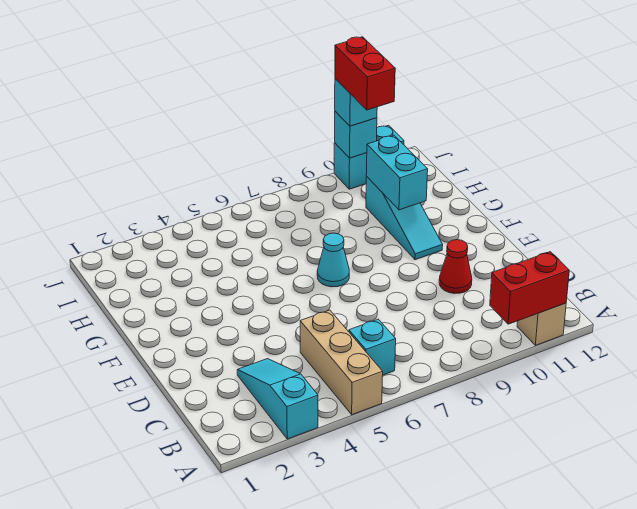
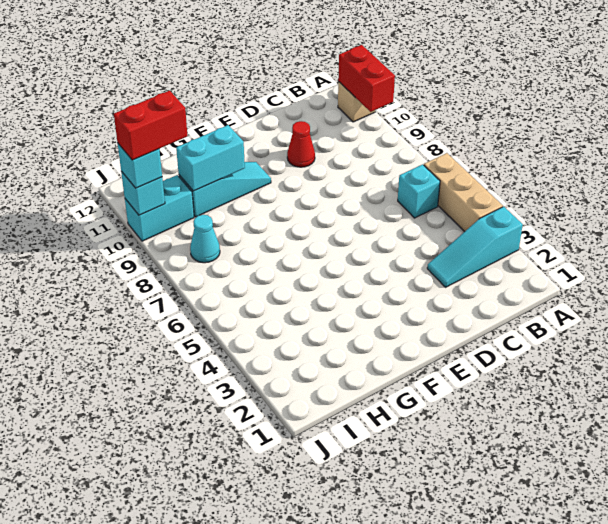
tan brick A5:C5 level 1 -> tan brick A4:A6 level 1
cyan cone F7 level 1 -> cyan cone I8 level 1
cyan brick J10:J11 level 1 -> cyan brick I10:J10 level 1

